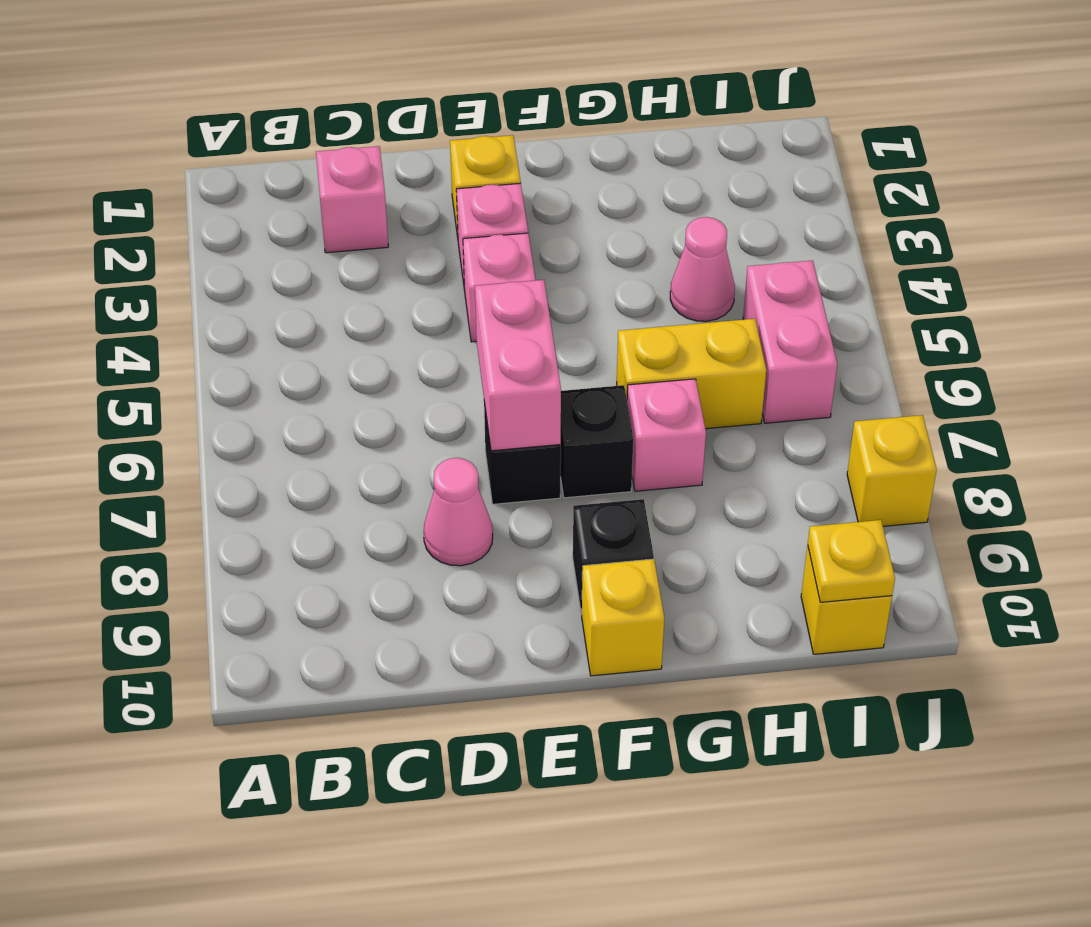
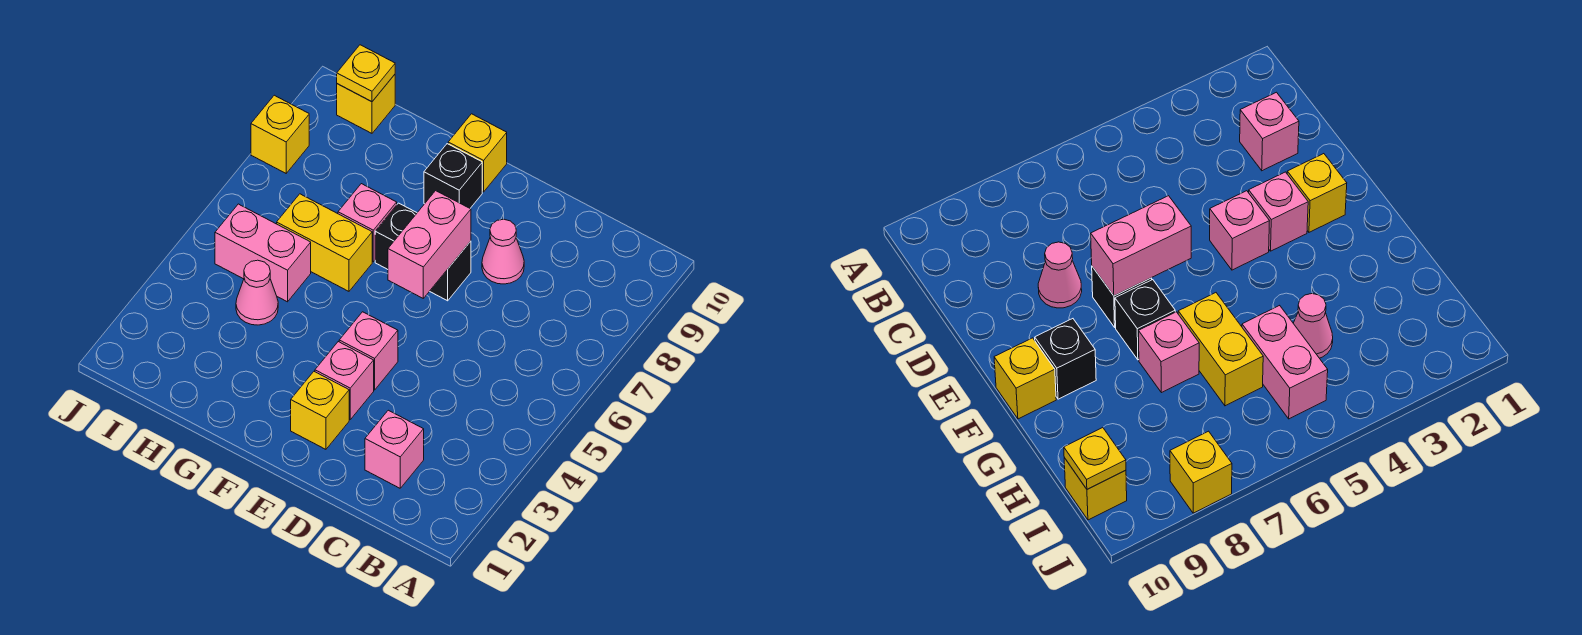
pink brick I5:I6 level 1 -> pink brick H5:I5 level 1

